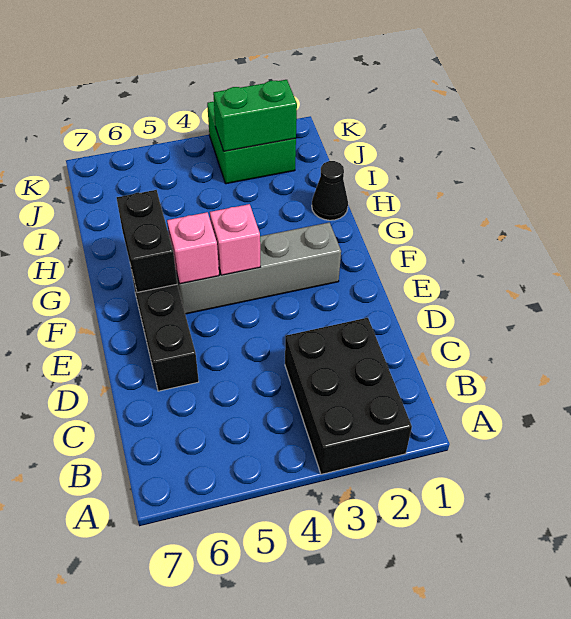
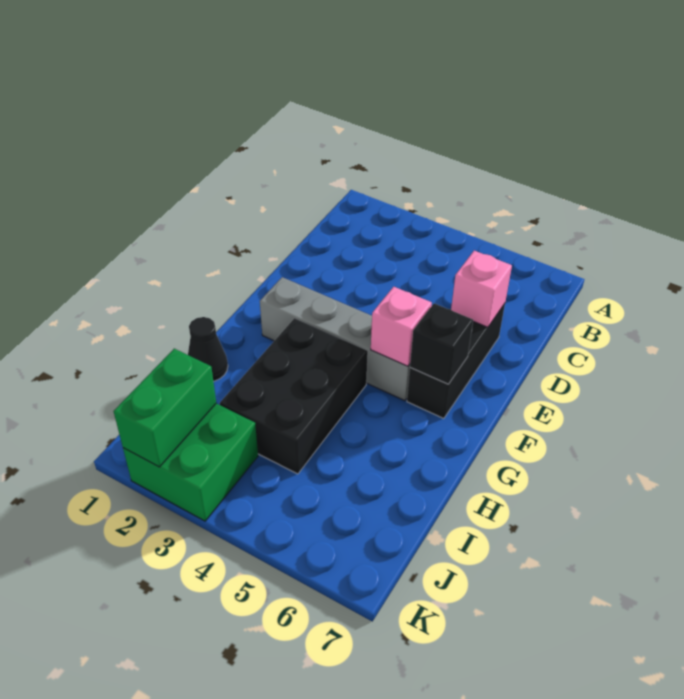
black brick A2:C3 level 1 -> black brick G3:I4 level 1
pink brick F4 level 2 -> pink brick D6 level 2
black brick F6:G6 level 2 -> black brick F6 level 2
green brick J2:J3 level 2 -> green brick J2:K2 level 2

